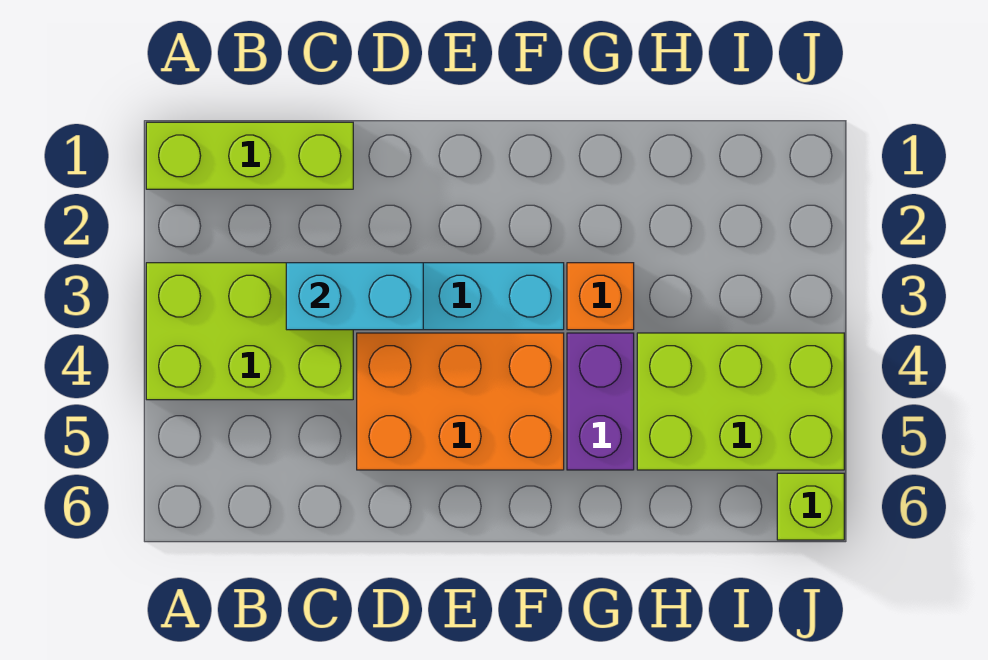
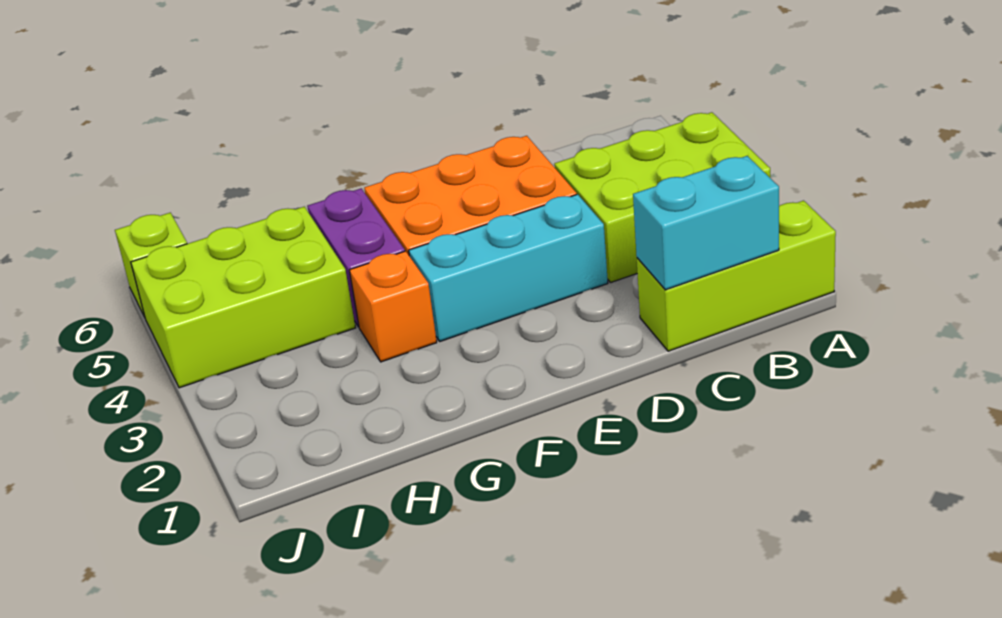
cyan brick C3:D3 level 2 -> cyan brick B1:C1 level 2

